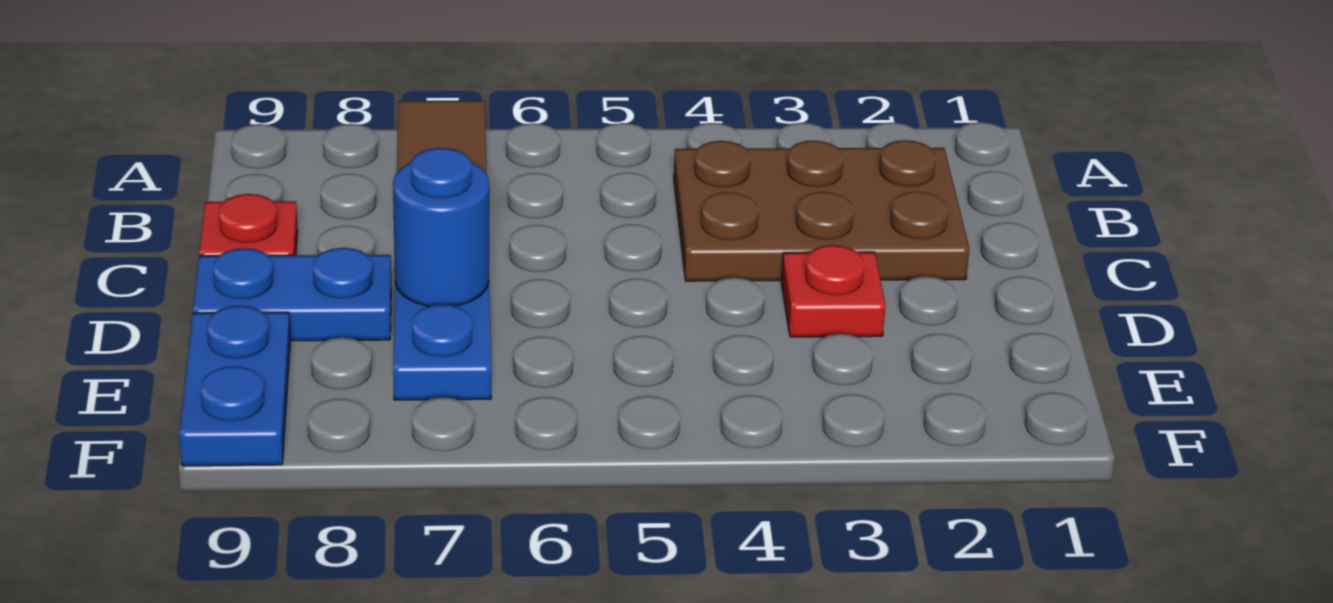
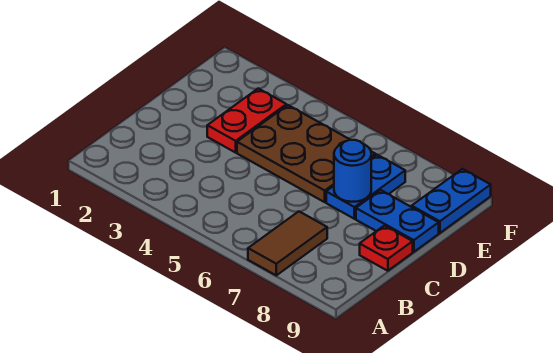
brown plate B2:C4 level 1 -> brown plate D4:E6 level 1
red plate D3 level 1 -> red plate D3:E3 level 1

